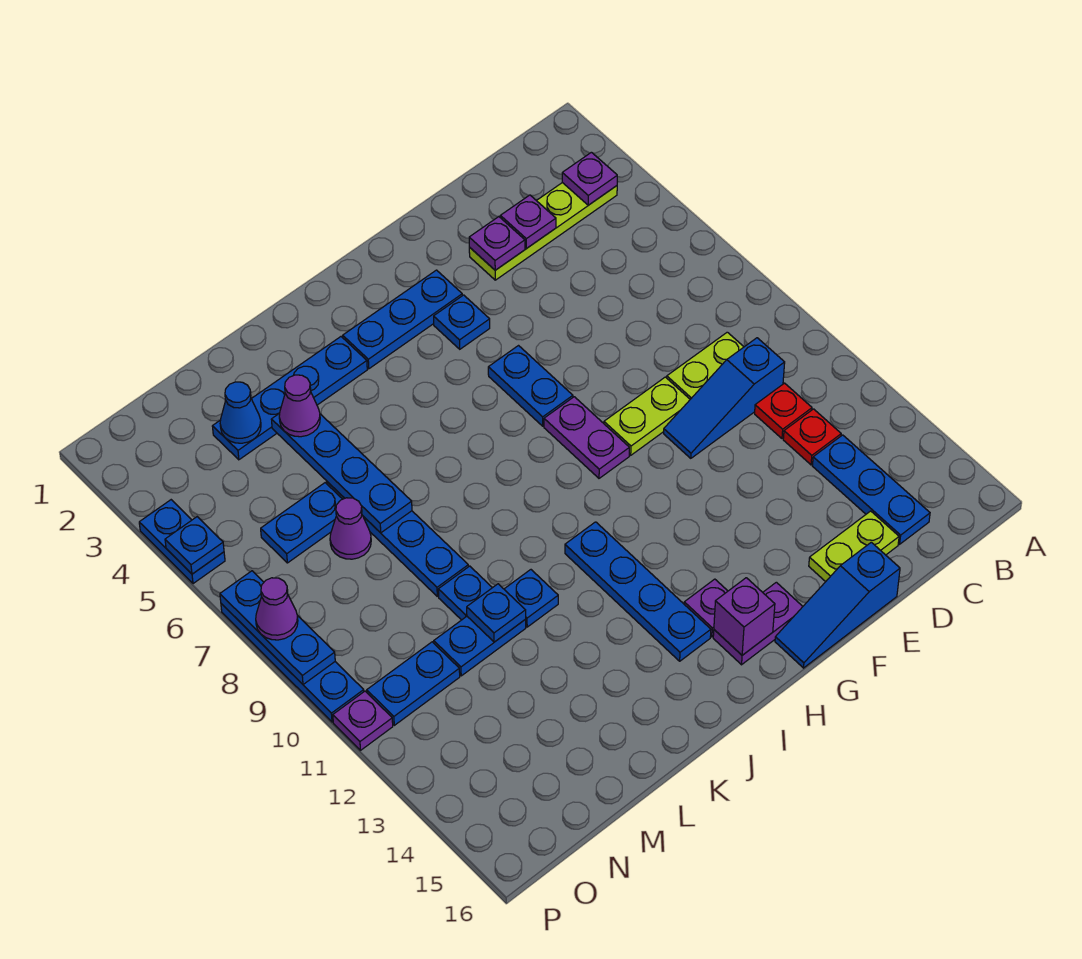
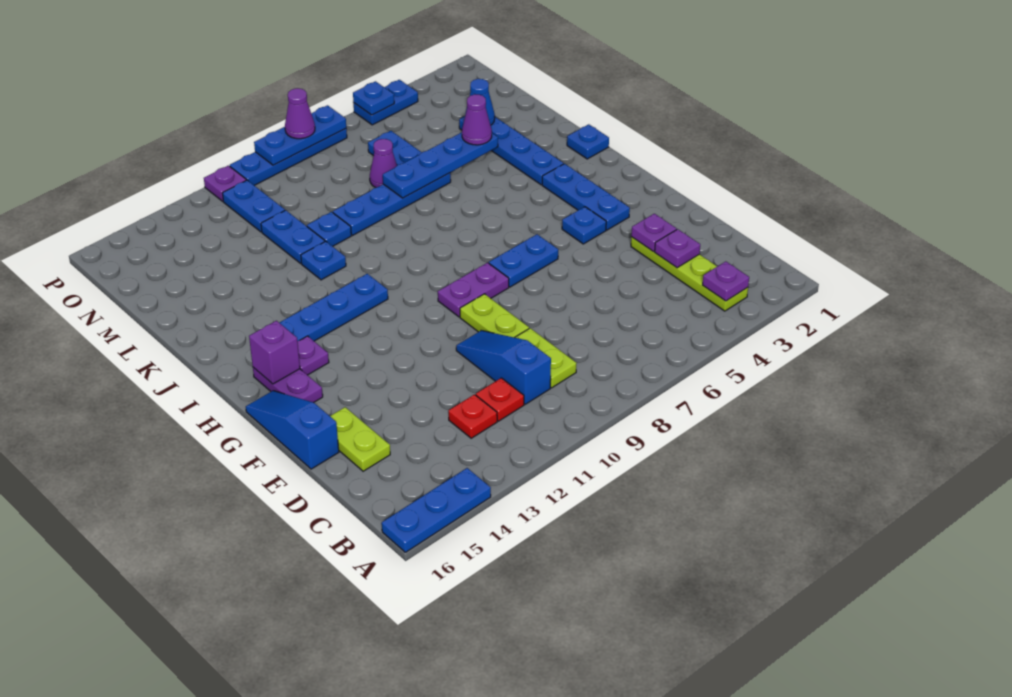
blue plate C13:C15 level 1 -> blue plate A14:A16 level 1
blue plate L11 level 2 -> blue plate J1 level 1

